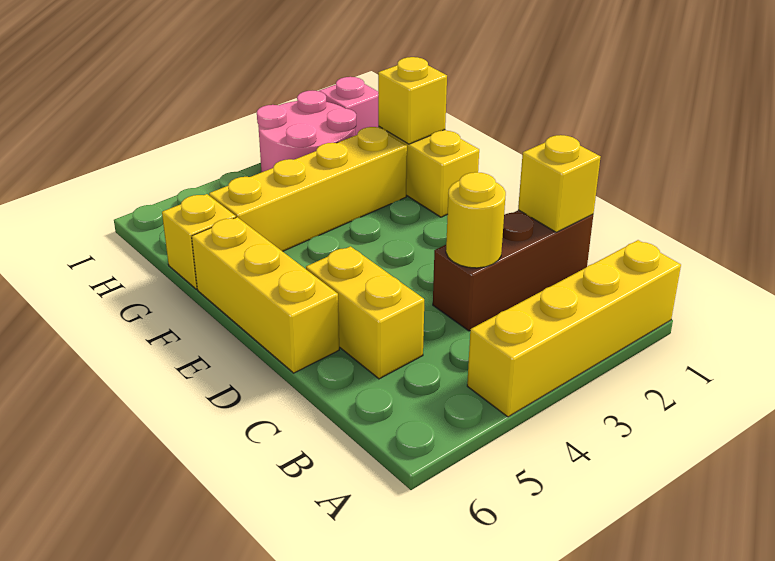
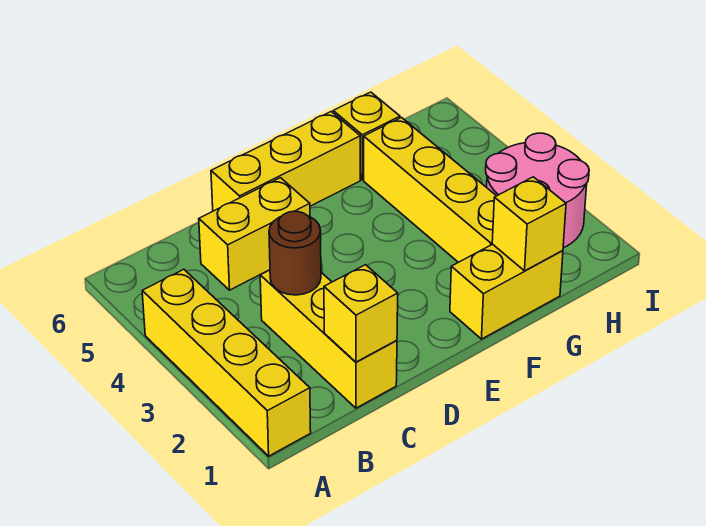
brown brick C1:C3 level 1 -> yellow brick C1:C3 level 1
yellow round brick C3 level 2 -> brown round brick C3 level 2
pink brick I1 level 1 -> none

